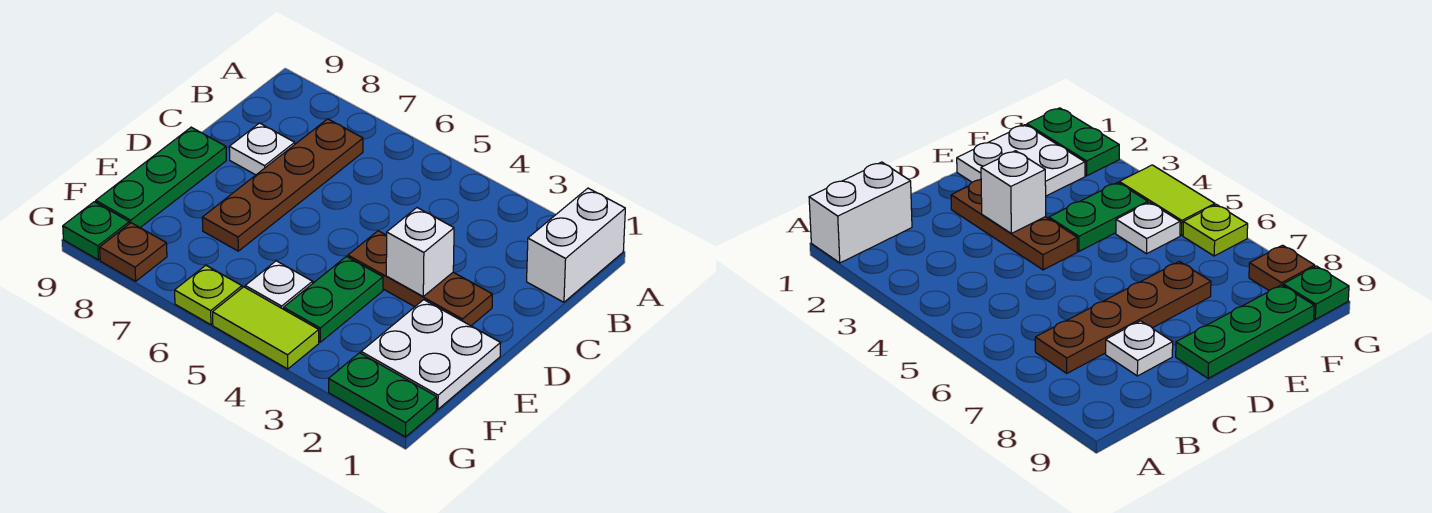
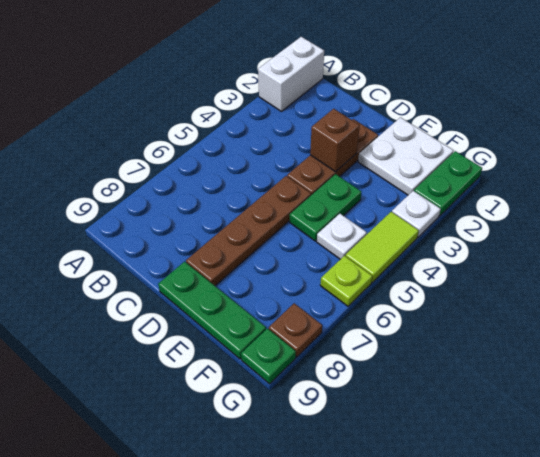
white brick A1:B1 level 1 -> white brick A1:A2 level 1
brown plate B7:E7 level 1 -> brown plate D5:D8 level 1
white plate C8 level 1 -> white plate G3 level 1
white brick D3 level 2 -> brown brick D3 level 2
green plate E4:F4 level 1 -> green plate E4:E5 level 1

